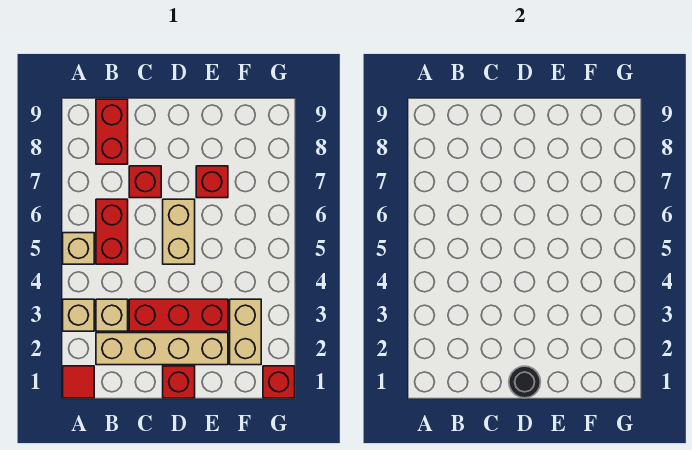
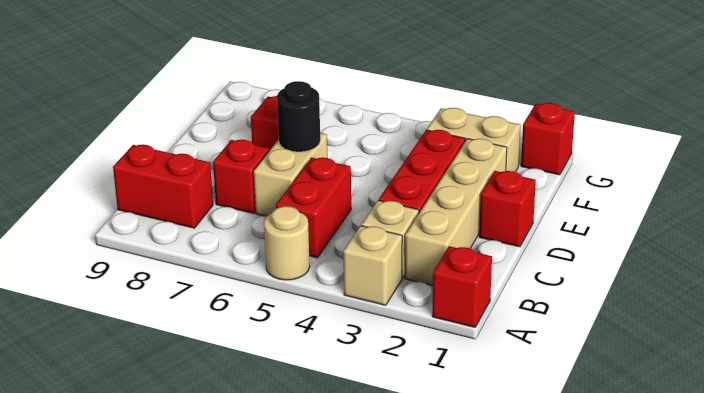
red tile A1 level 1 -> red brick A1 level 1
tan brick A5 level 1 -> tan round brick A5 level 1
red brick B5:B6 level 1 -> red brick B5:C5 level 1
black round brick D1 level 2 -> black round brick D6 level 2
tan brick D5:D6 level 1 -> tan brick C6:D6 level 1

